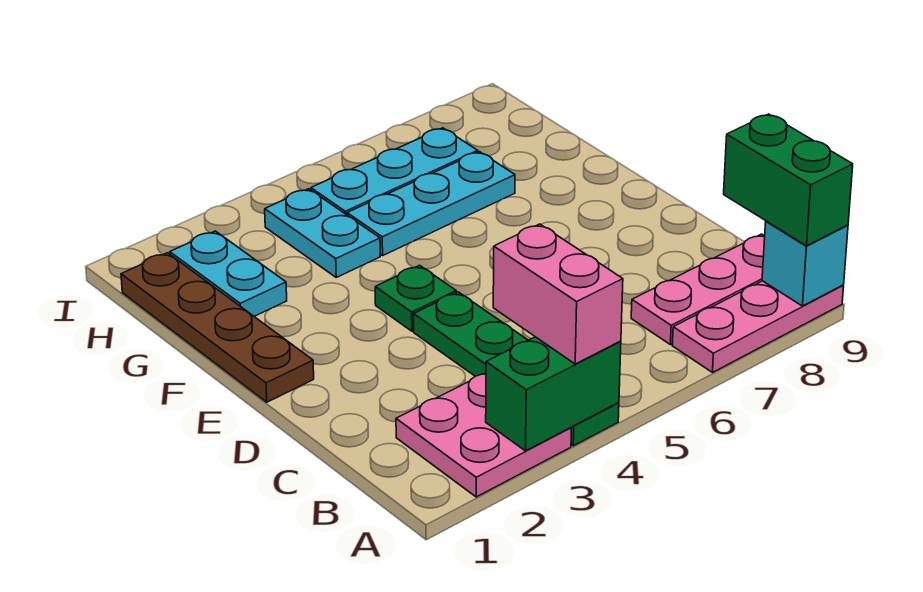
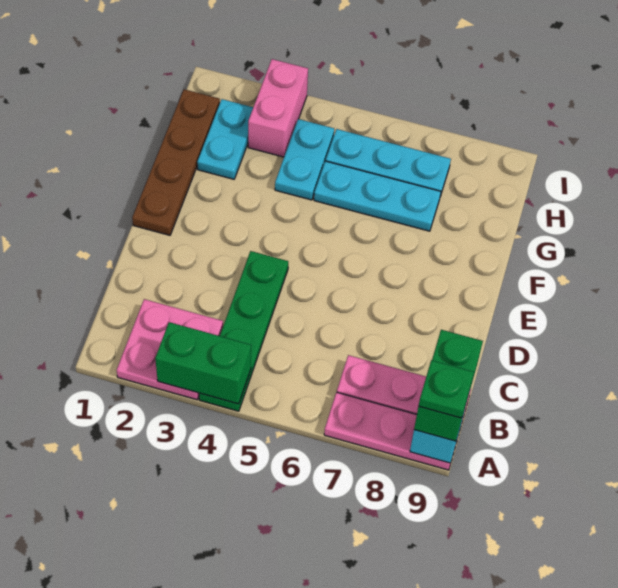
pink brick A4:B4 level 3 -> pink brick H3:I3 level 1
green plate E4 level 1 -> green plate A9 level 4

